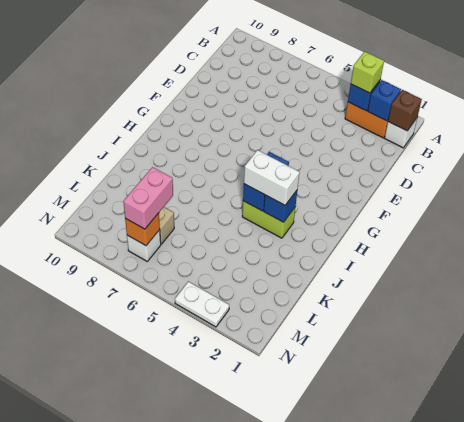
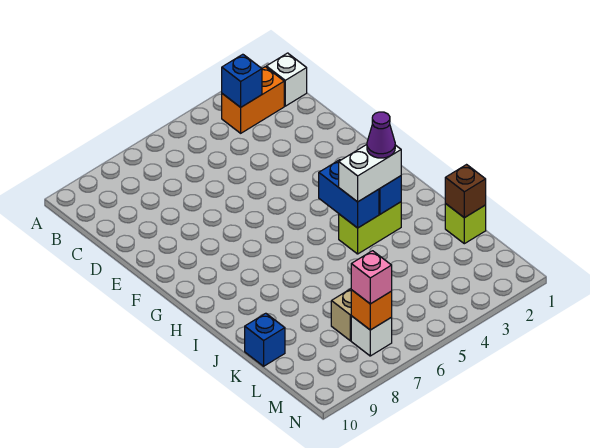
brown brick B1 level 2 -> brown brick K1 level 2
blue brick B2 level 2 -> blue brick K10 level 1
lime brick B3 level 3 -> lime brick K1 level 1
none -> purple cone I3 level 4
pink brick L7:M7 level 3 -> pink brick M7 level 3
white plate N3:N4 level 1 -> none

